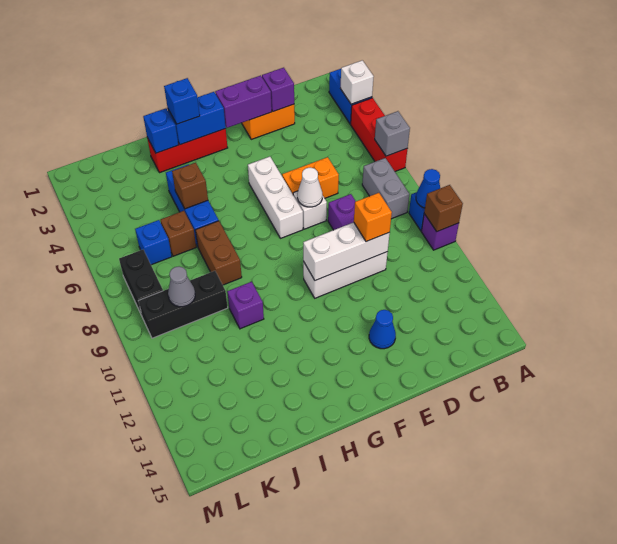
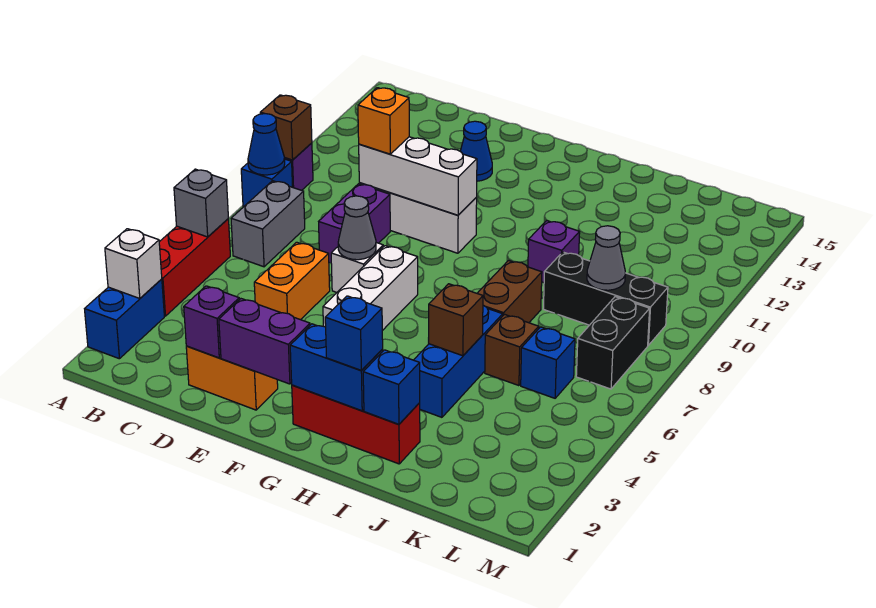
orange brick D6:E6 level 1 -> orange brick D5:D6 level 1
white cone E7 level 2 -> grey cone E7 level 2

